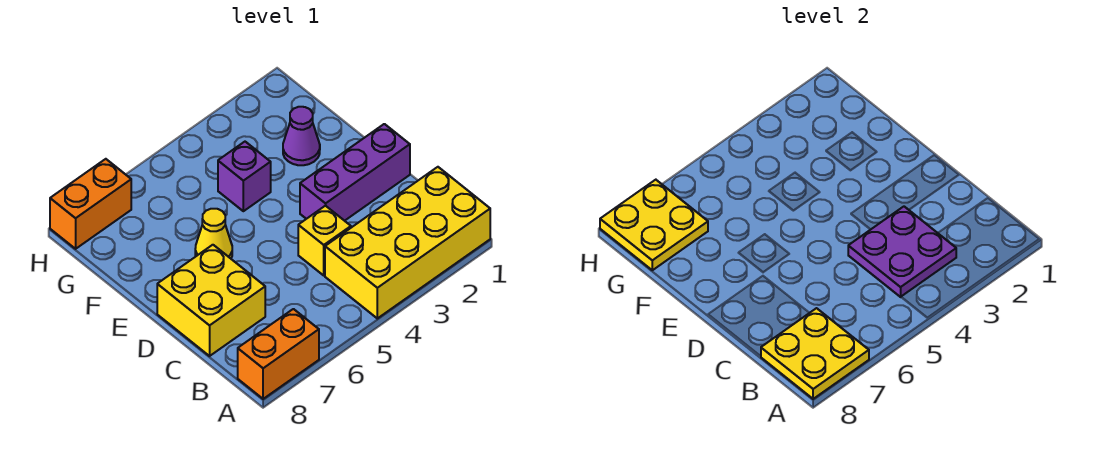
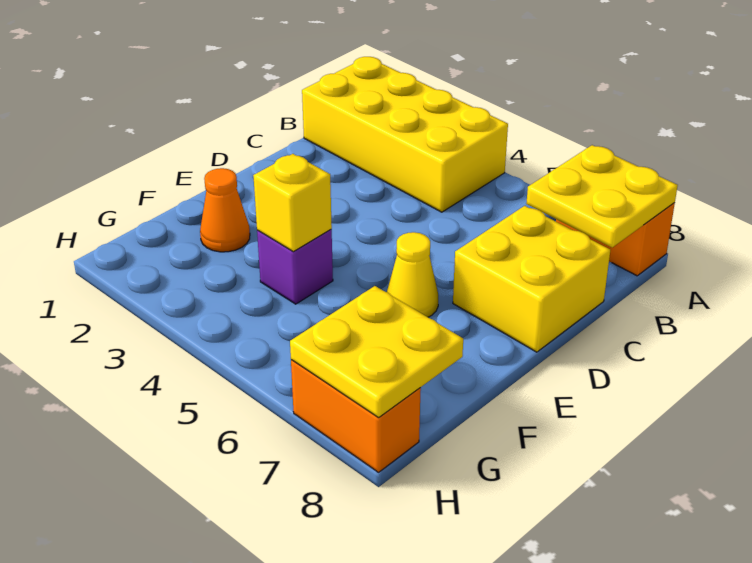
purple plate B3:C4 level 2 -> none
yellow brick C4 level 1 -> yellow brick F4 level 2
purple brick D1:D3 level 1 -> none
purple cone F2 level 1 -> orange cone F2 level 1

